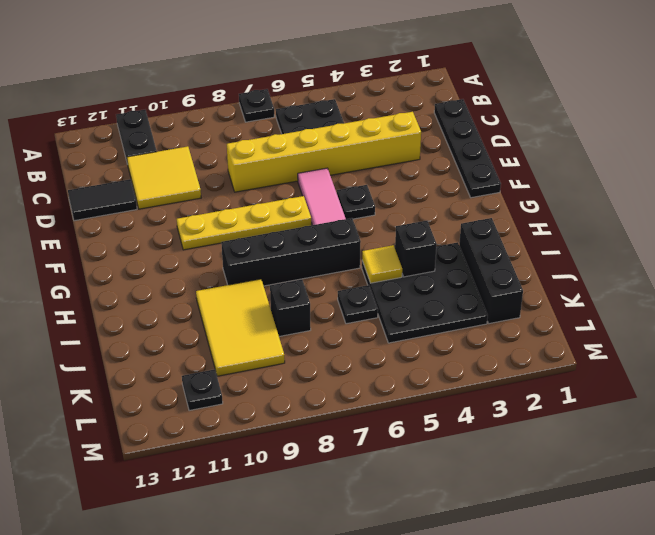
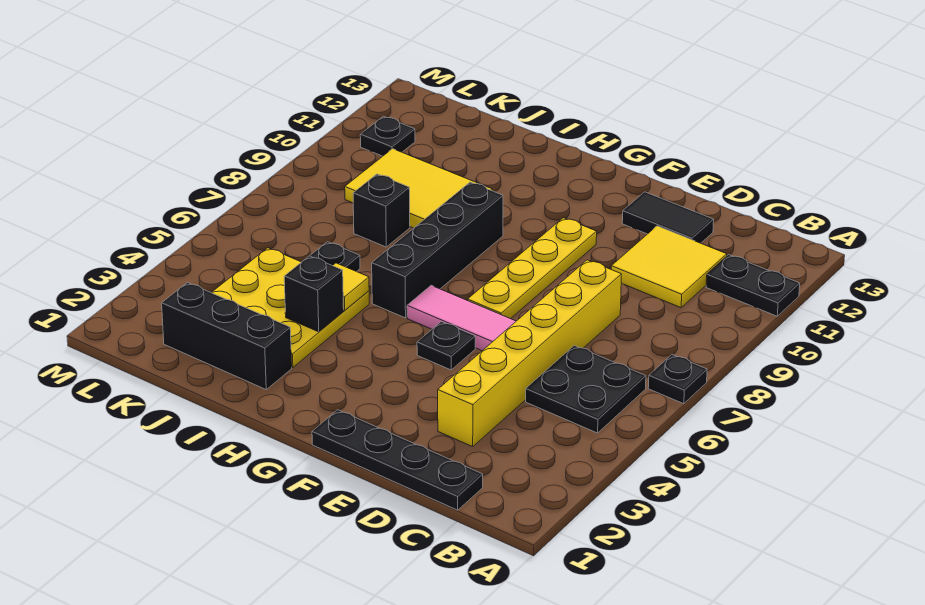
black tile D12:D13 level 1 -> black tile D12:E12 level 1
black plate I3:K5 level 1 -> yellow plate I3:K5 level 1

